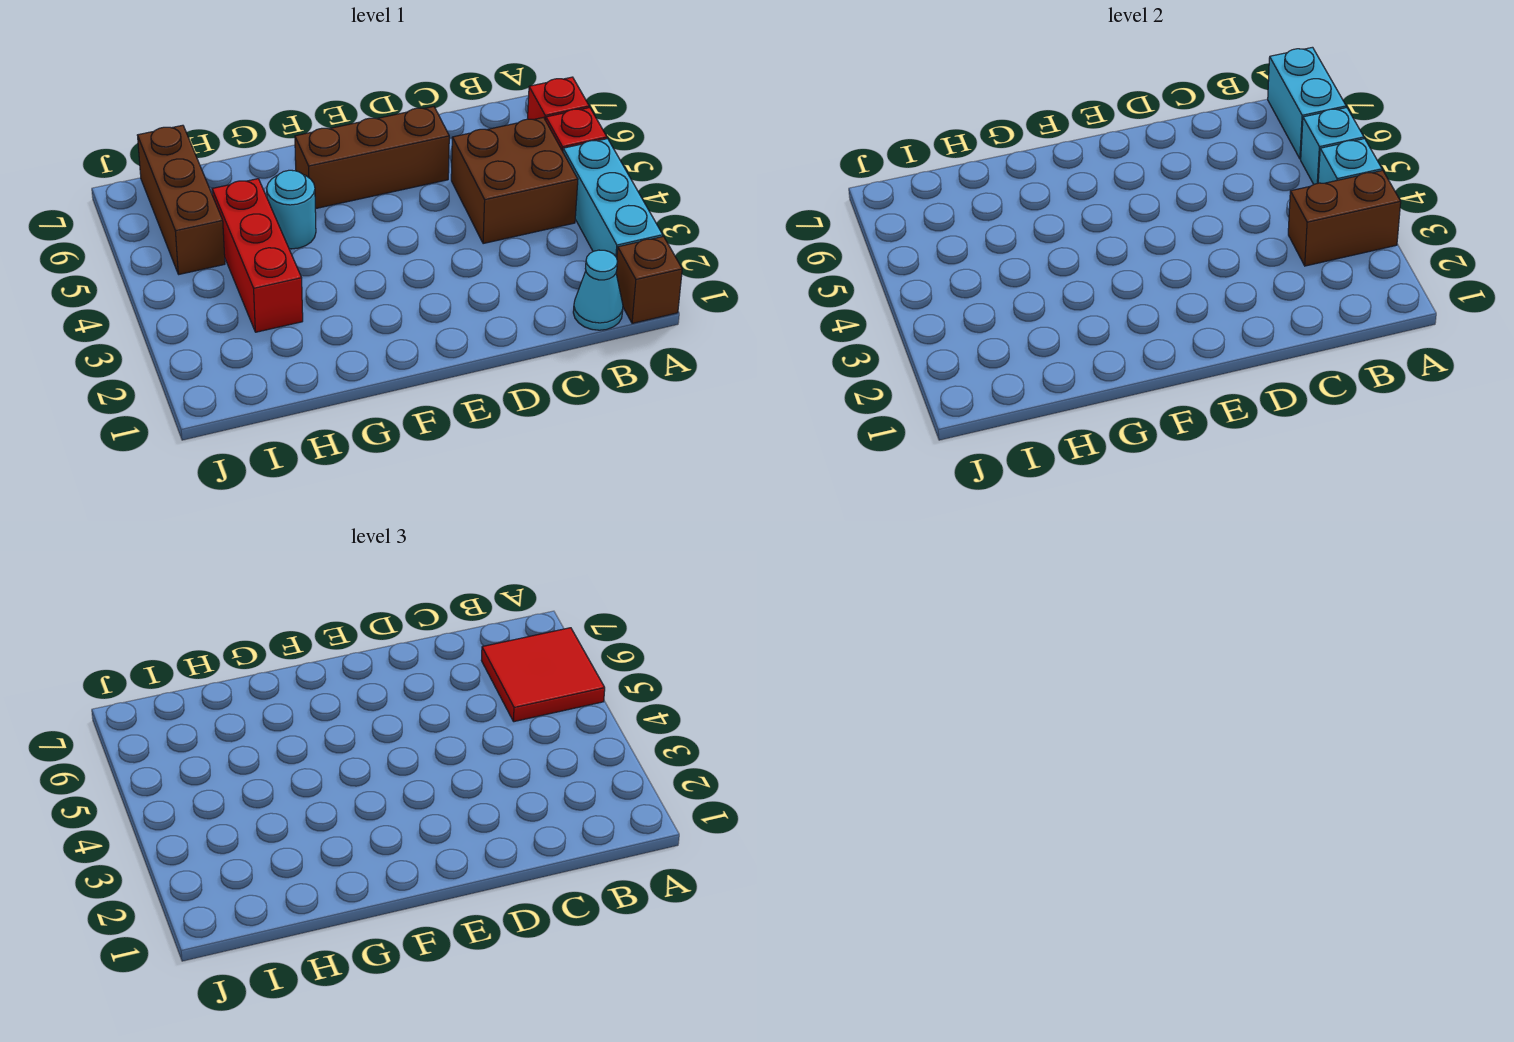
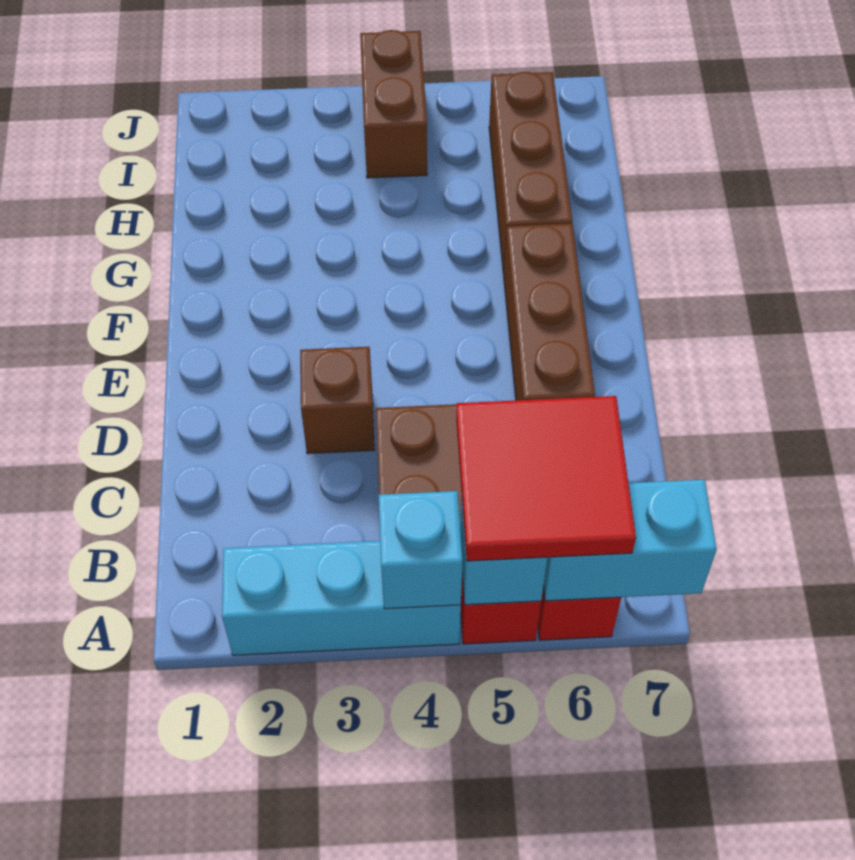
brown brick A1 level 1 -> brown brick D3 level 1
brown brick A3:B3 level 2 -> brown brick I4:J4 level 1
cyan cone B1 level 1 -> none
cyan round brick G5 level 1 -> none
red brick H3:H5 level 1 -> none
brown brick I5:I7 level 1 -> brown brick G6:I6 level 1

